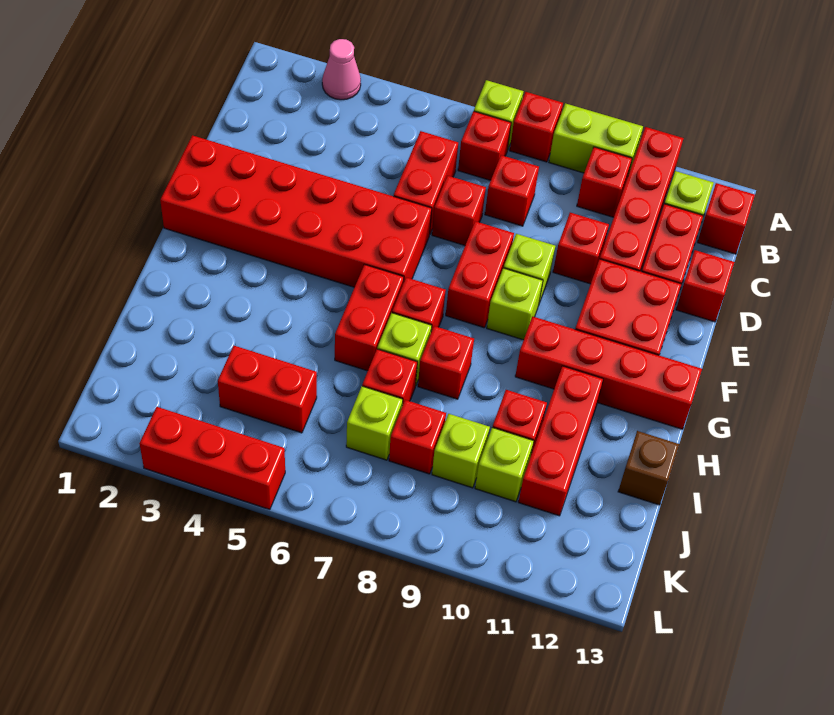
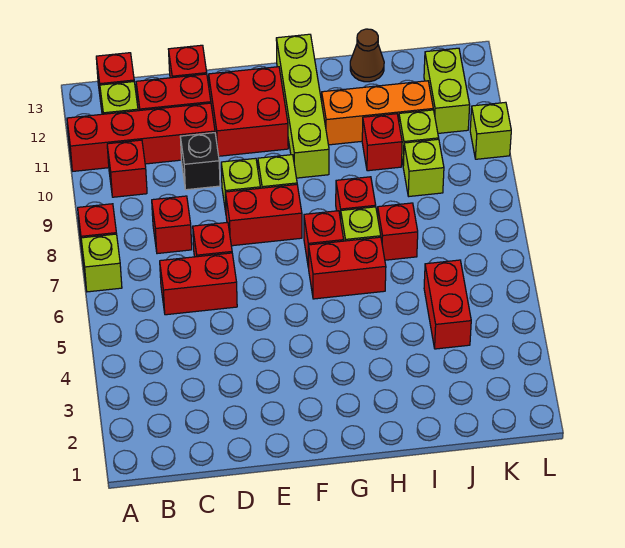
pink cone A3 level 1 -> none
lime brick A9:A10 level 1 -> lime brick K11:K12 level 1
red brick B7 level 1 -> none
red brick D10 level 1 -> black brick D10 level 1
red brick E1:F6 level 1 -> none
red brick G10:G13 level 1 -> lime brick G10:G13 level 1
red brick H11:J11 level 1 -> orange brick H11:J11 level 1
brown brick I13 level 1 -> brown cone I13 level 1
lime brick J7 level 1 -> lime brick L10 level 1
red brick J8 level 1 -> none
red brick L3:L5 level 1 -> none

